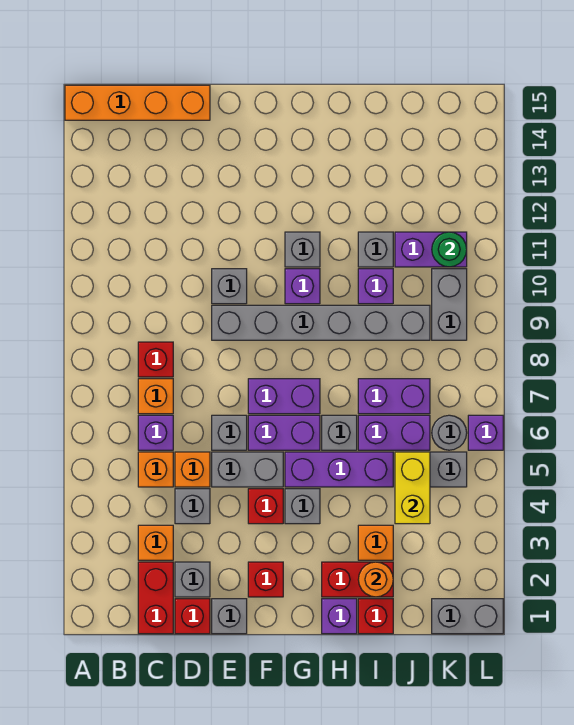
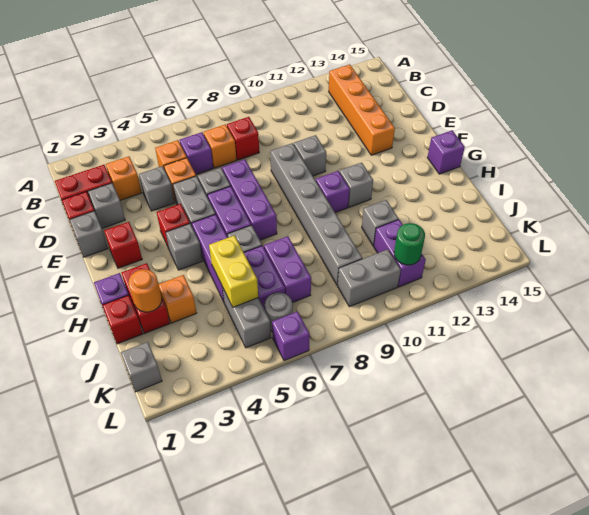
orange brick A15:D15 level 1 -> orange brick B13:E13 level 1
purple brick F7:G7 level 1 -> purple brick E7:G7 level 1
purple brick I10 level 1 -> purple brick G15 level 1
yellow brick J4:J5 level 2 -> yellow brick I5:J5 level 2
grey brick K1:L1 level 1 -> grey brick K1 level 1

